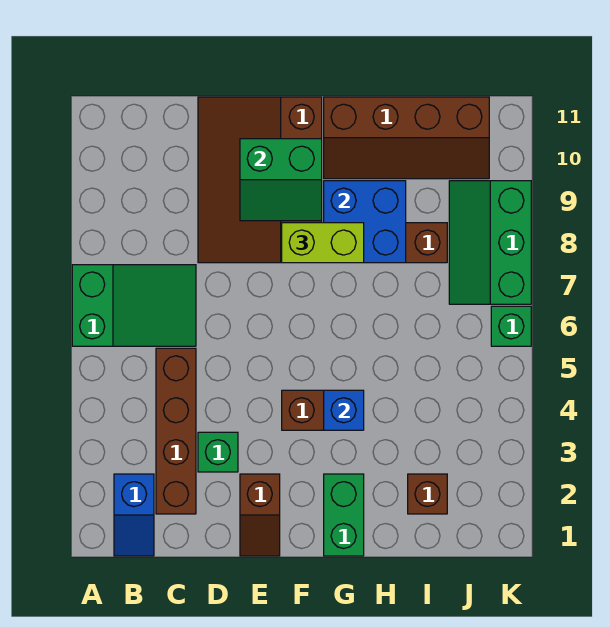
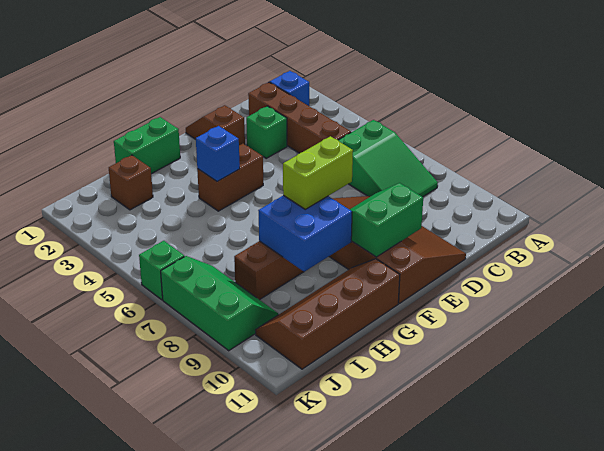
green slope A6:C7 level 1 top A -> green slope B6:C8 level 1 top 6
green brick G1:G2 level 1 -> green brick G1:H1 level 1

